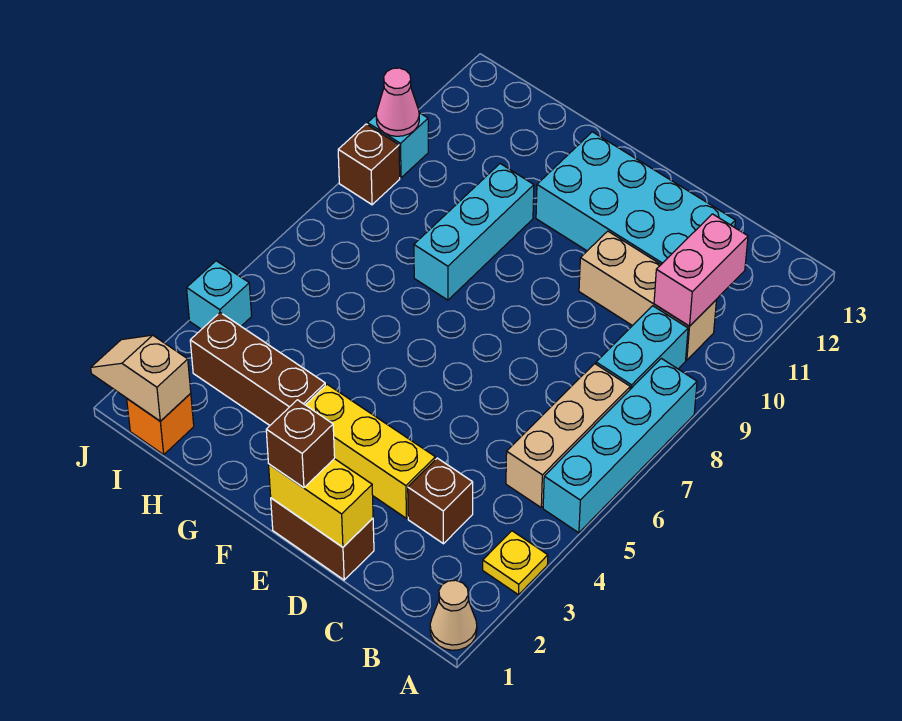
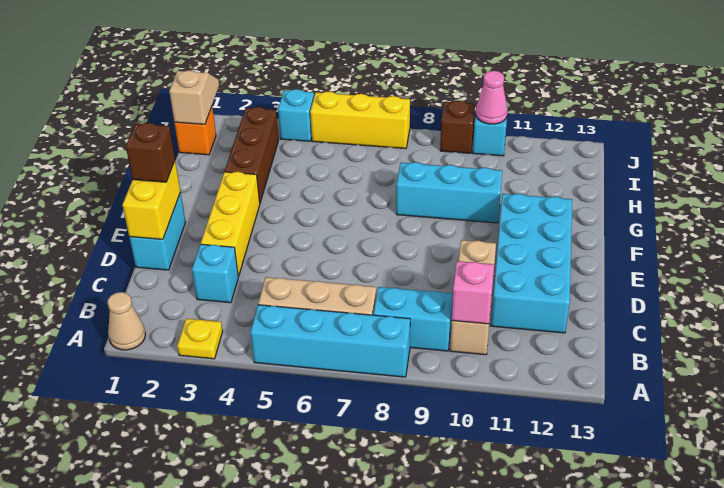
pink brick B10:B11 level 2 -> pink brick B10 level 2
brown brick C3 level 1 -> cyan brick C3 level 1
brown brick D1:E1 level 1 -> cyan brick D1:E1 level 1
none -> yellow brick J5:J7 level 1

